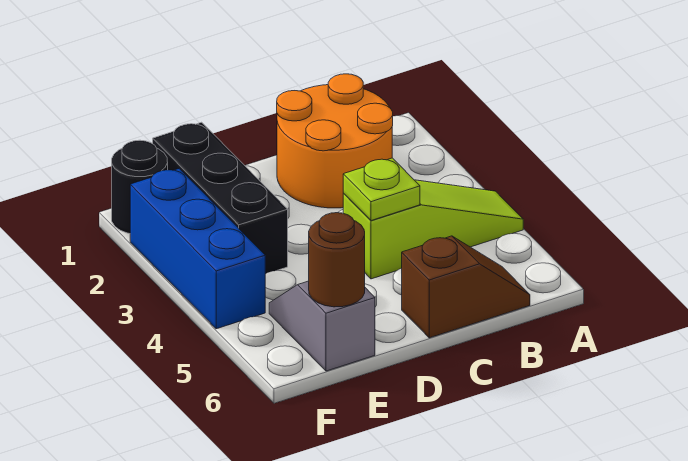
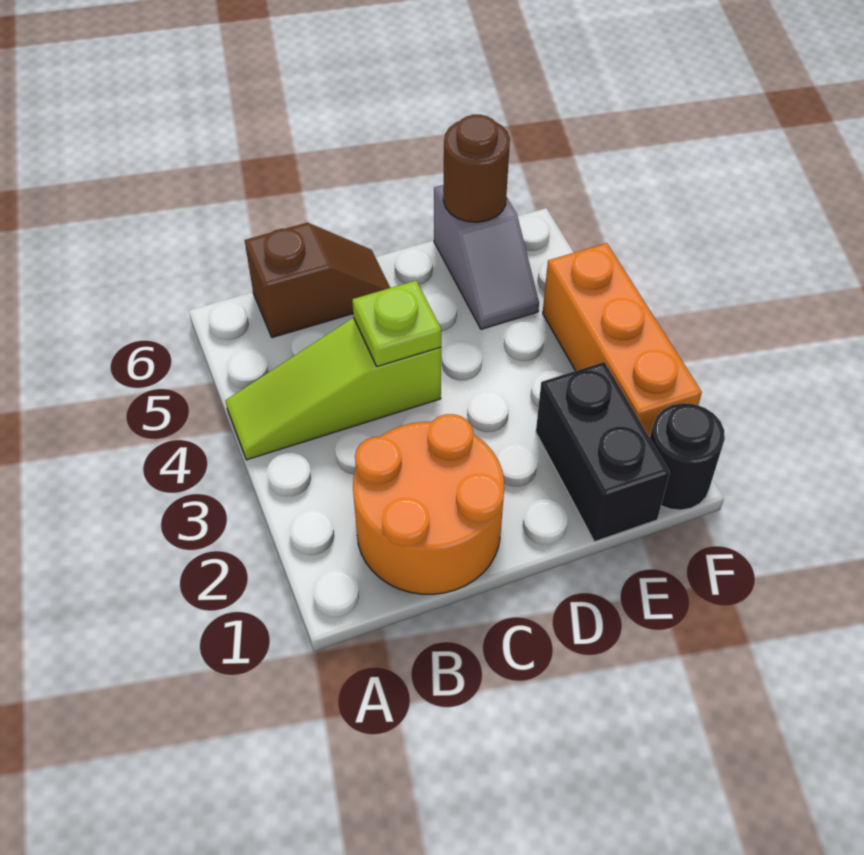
brown slope B6:C6 level 1 top C -> brown slope B6:C6 level 1 top B
black brick E1:E3 level 1 -> black brick E1:E2 level 1
blue brick F2:F4 level 1 -> orange brick F2:F4 level 1

